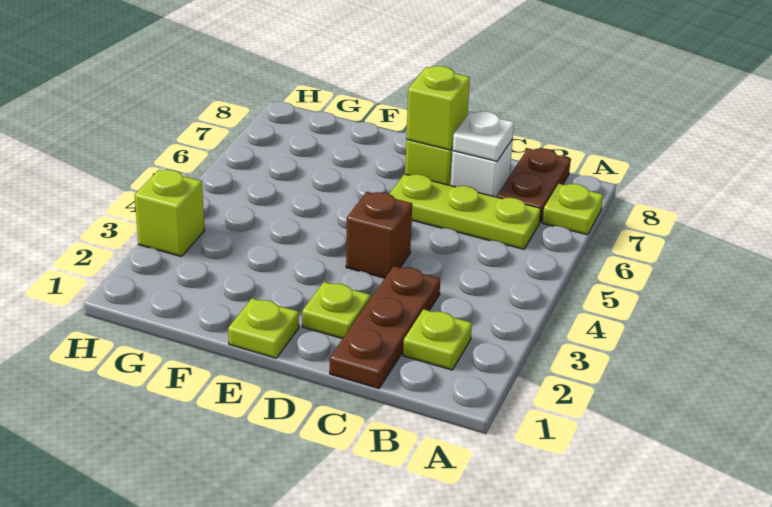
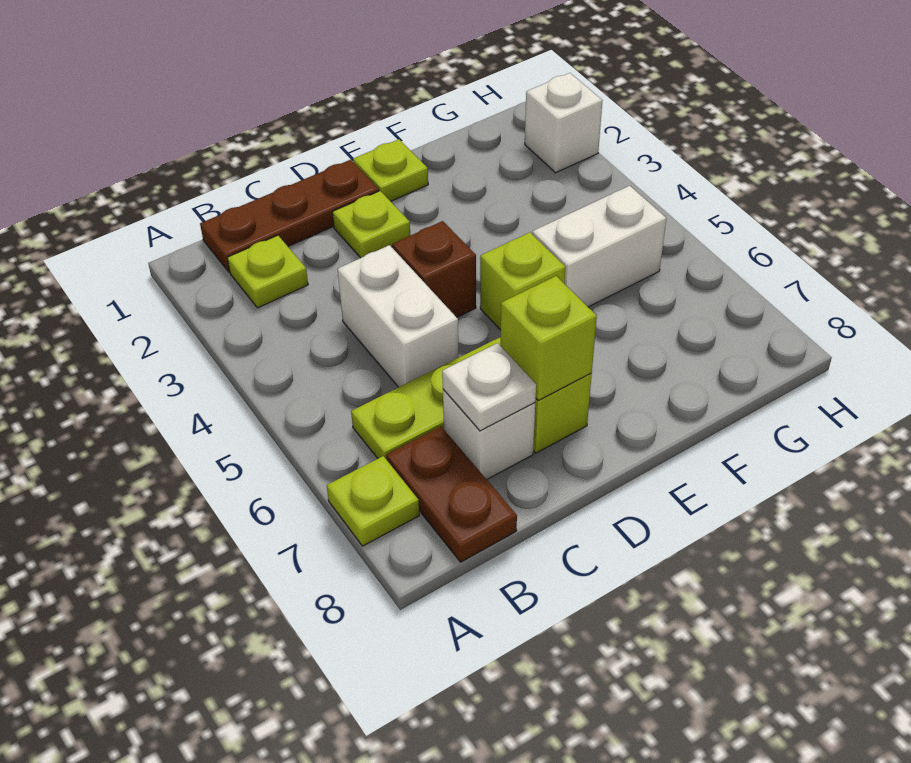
brown plate C1:C3 level 1 -> brown plate B1:D1 level 1
none -> white brick C4:C5 level 1
none -> white brick F5:G5 level 1
none -> white brick H2 level 1
lime brick H3 level 1 -> lime brick E5 level 1

